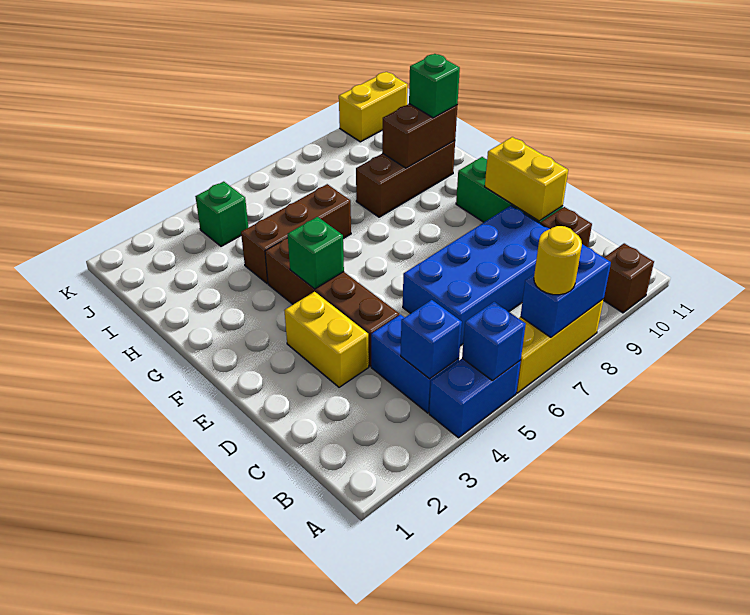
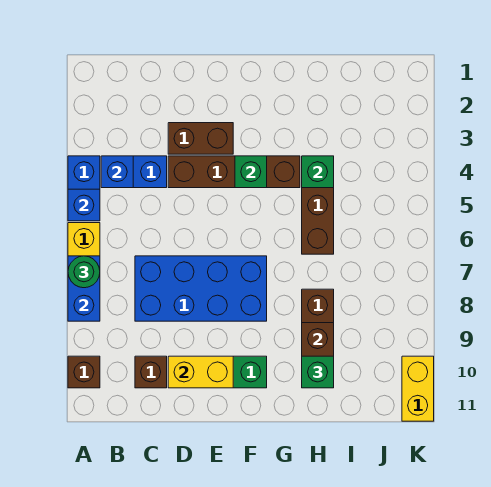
yellow round brick A7 level 3 -> green round brick A7 level 3
blue brick C6:D9 level 1 -> blue brick C7:F8 level 1
yellow brick D3:E3 level 1 -> brown brick D3:E3 level 1
green brick J4 level 1 -> green brick H4 level 2

